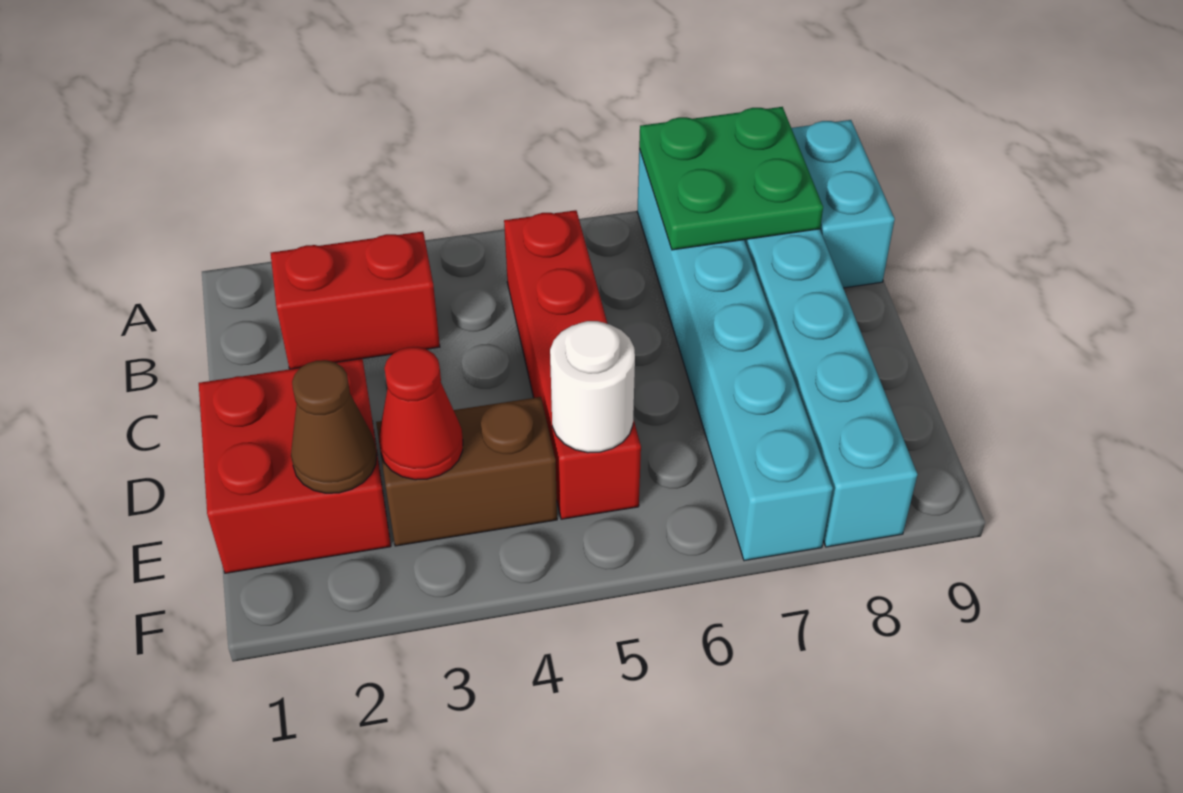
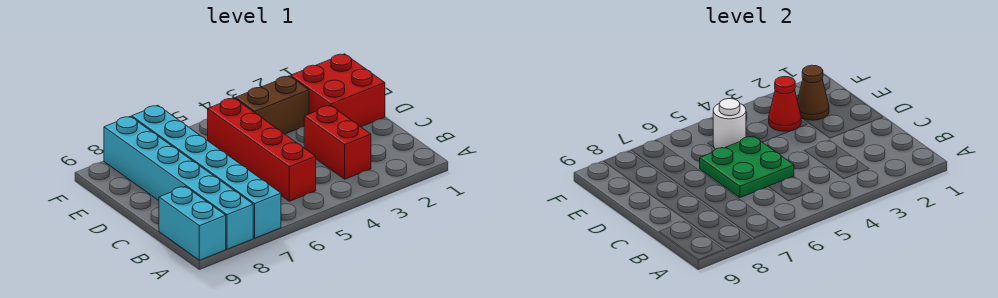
green plate A7:B8 level 2 -> green plate C5:D6 level 2
red brick B2:B3 level 1 -> red brick B3:C3 level 1

